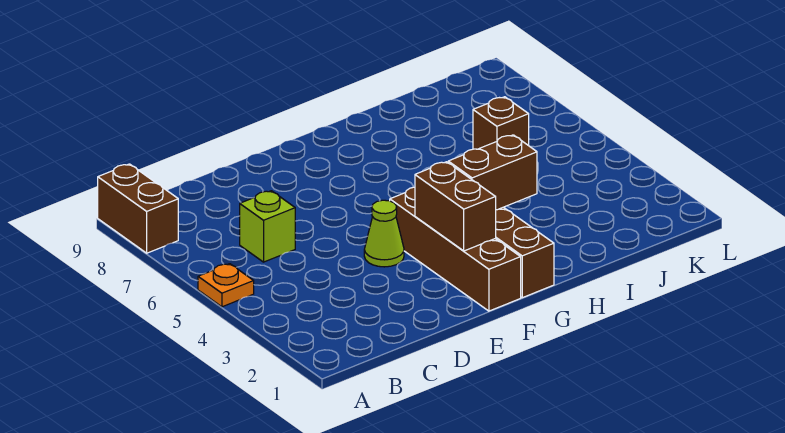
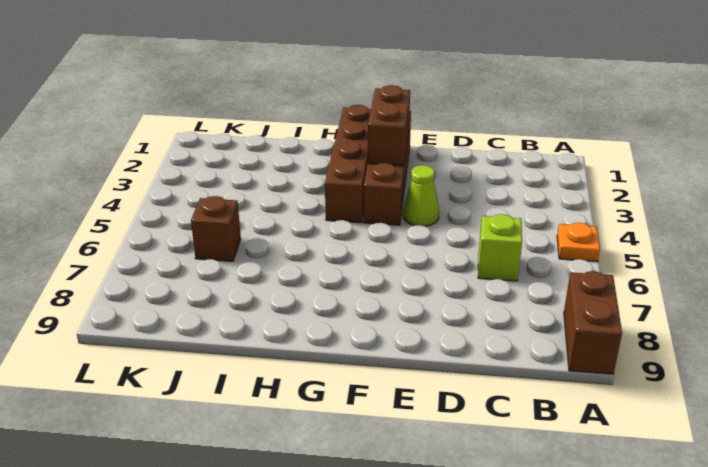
brown brick G3:H3 level 2 -> none

